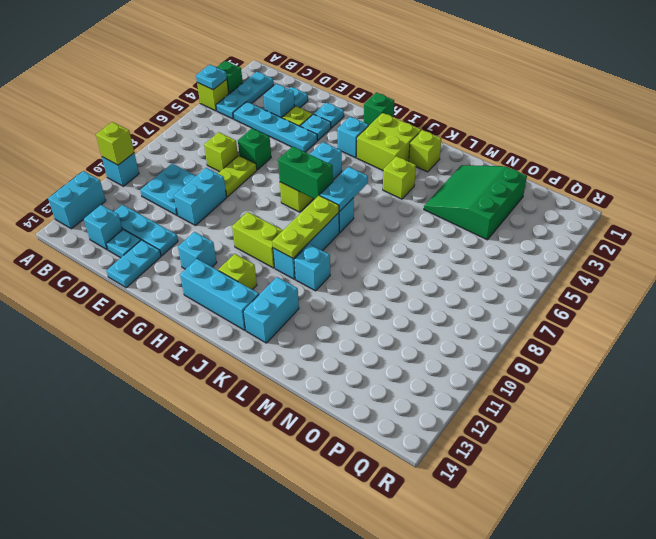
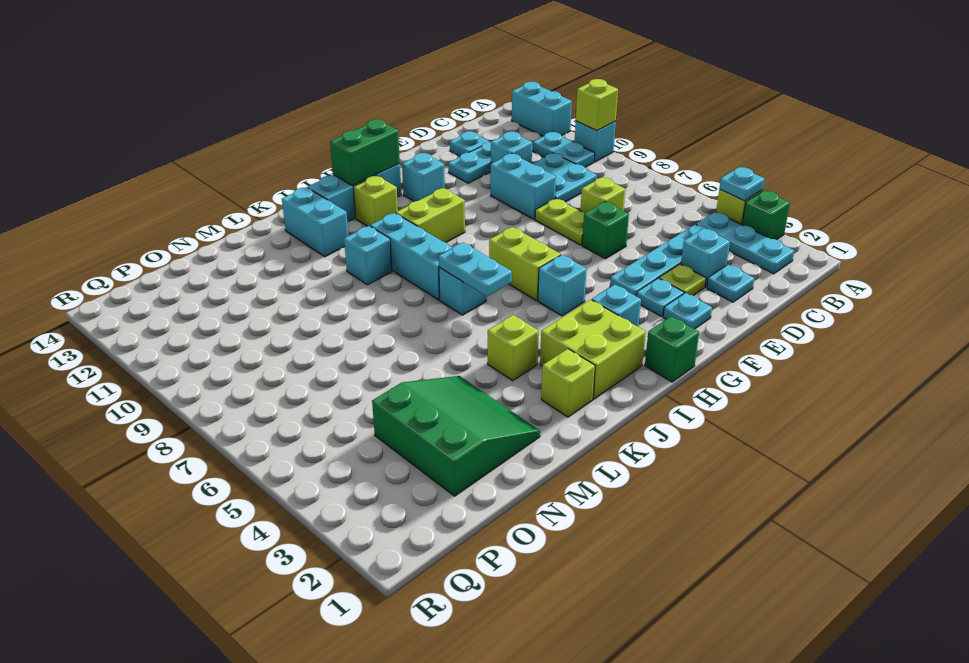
cyan brick C13 level 1 -> cyan brick D11 level 1
cyan plate E13:E14 level 1 -> cyan plate B10:B11 level 1
green brick H7:I7 level 2 -> green brick H13:I13 level 2
lime plate J8:J10 level 2 -> none

